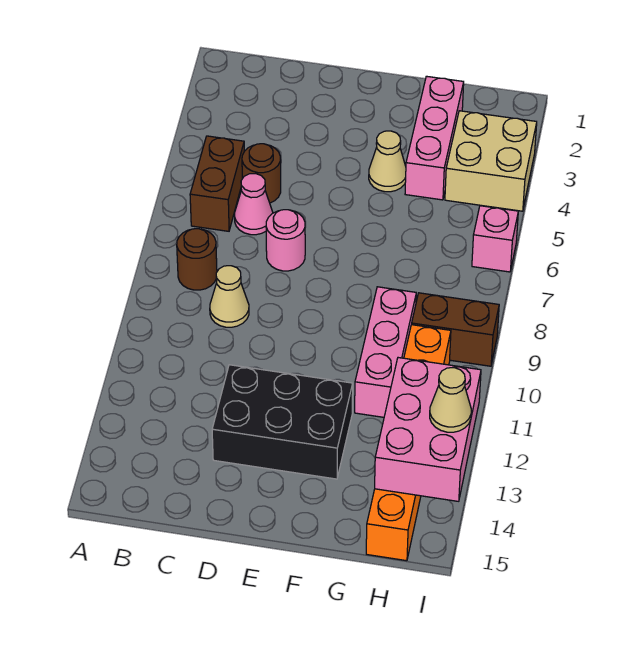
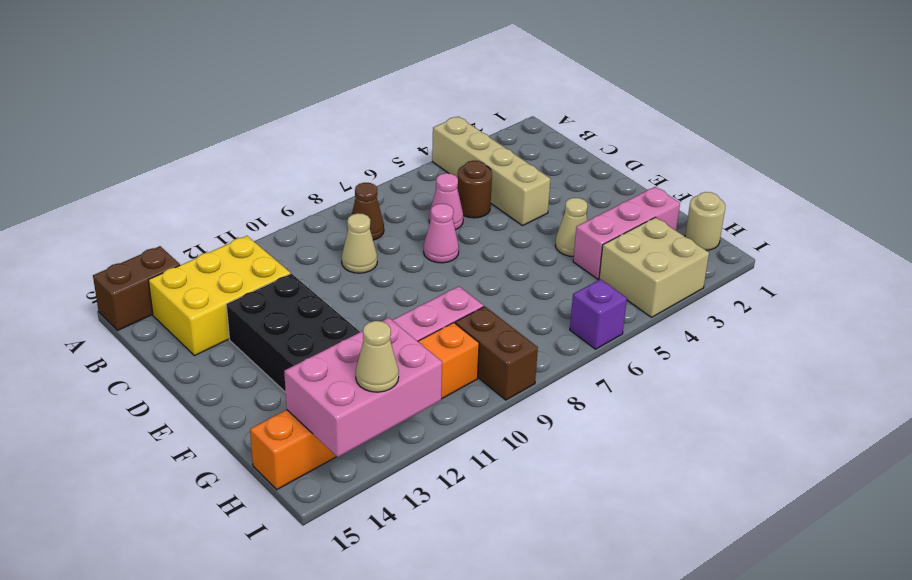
none -> tan brick A4:D4 level 1
brown brick B5:B6 level 1 -> brown brick A14:A15 level 1
brown round brick B8 level 1 -> brown cone B8 level 1
none -> yellow brick B12:C14 level 1
pink round brick D7 level 1 -> pink cone D7 level 1
none -> tan round brick H1 level 1
pink brick I6 level 1 -> purple brick I6 level 1

